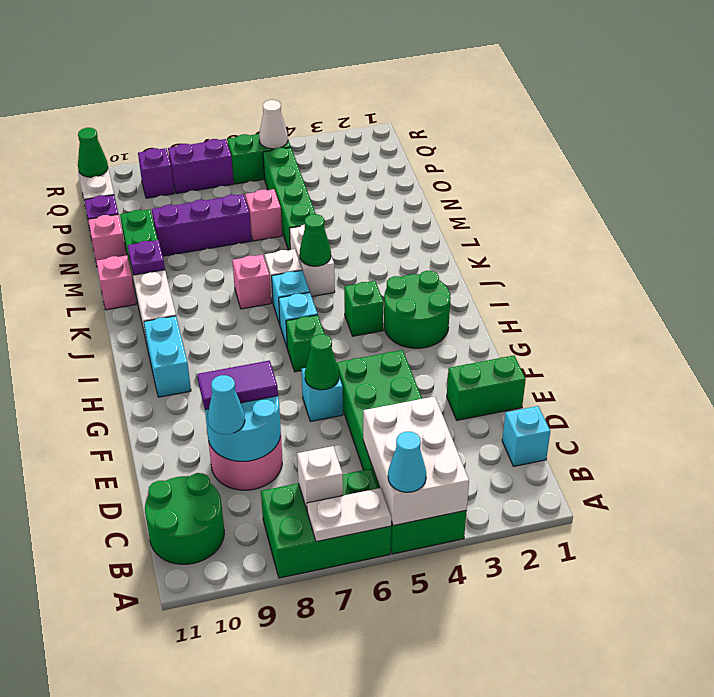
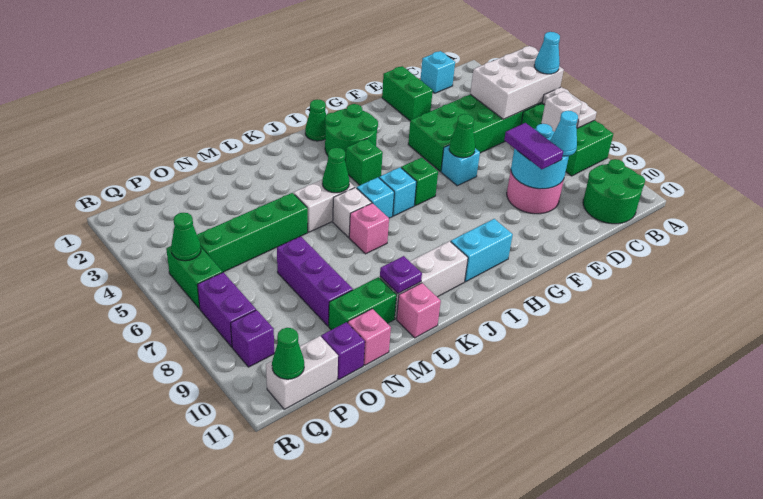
none -> green cone I1 level 1
pink brick N6 level 1 -> none
white cone Q5 level 2 -> green cone Q5 level 2

